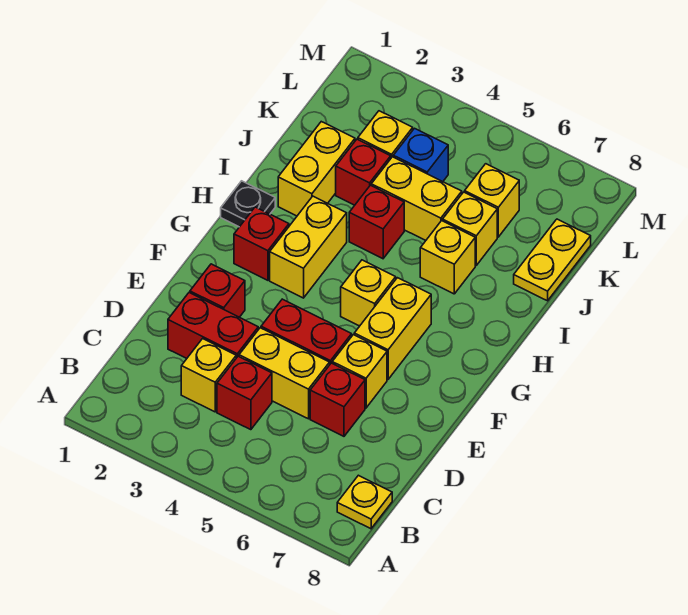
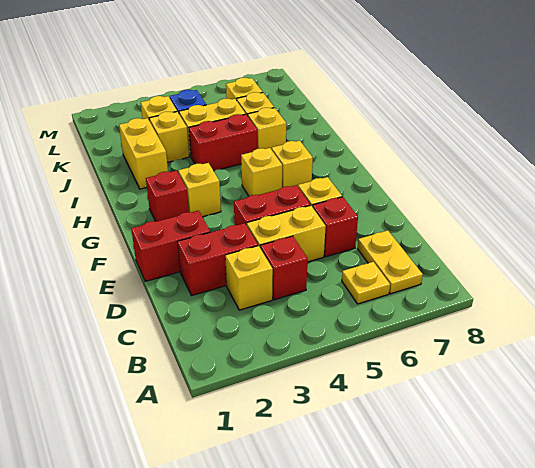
yellow plate B8 level 1 -> yellow plate B6 level 1
red brick E2 level 1 -> red brick E1:E2 level 1
yellow brick F6:G6 level 1 -> yellow brick G6 level 1
yellow brick G3:H3 level 1 -> yellow brick G3 level 1
black plate H1 level 1 -> none
red brick I4 level 1 -> red brick I4:I5 level 1
red brick J3 level 1 -> yellow brick J3 level 1
yellow plate J8:K8 level 1 -> yellow plate B7:C7 level 1

